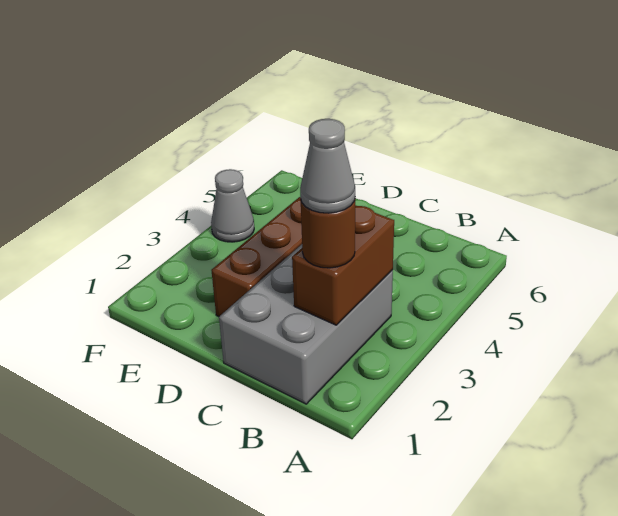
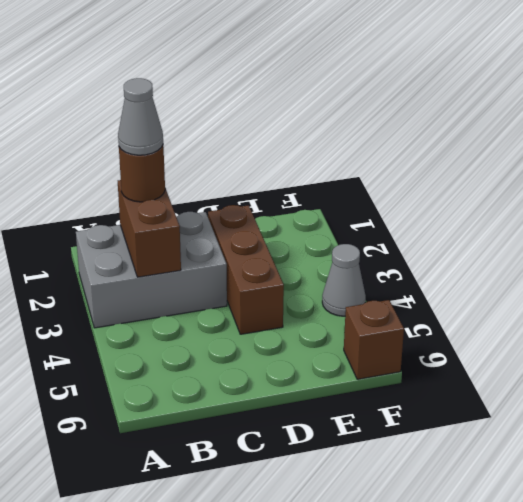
grey brick B1:C3 level 1 -> grey brick A2:C3 level 1
none -> brown brick F6 level 1

